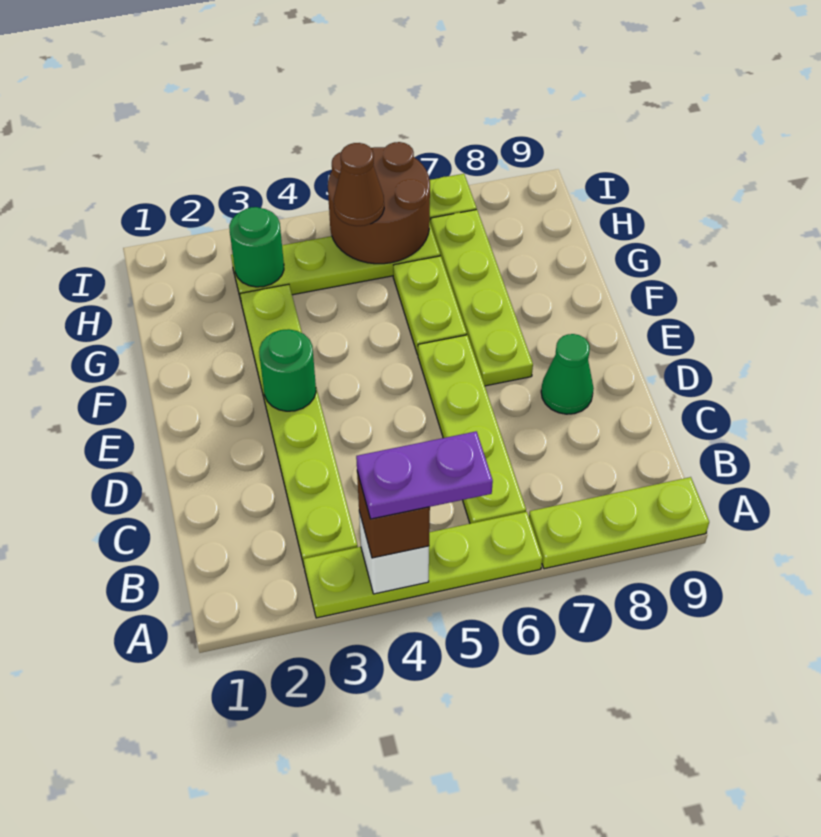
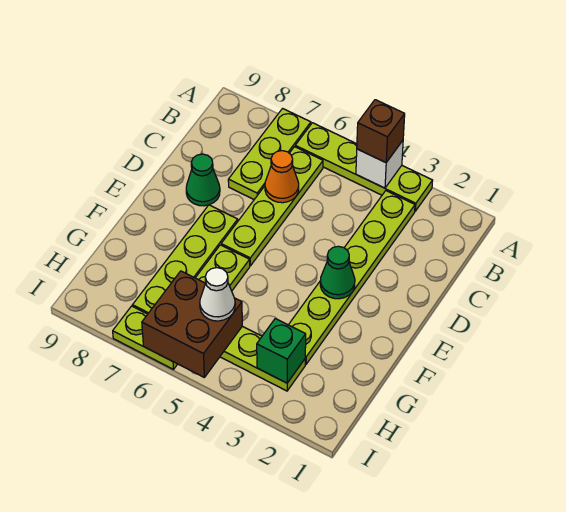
purple plate A4:A5 level 4 -> none
lime plate A7:A9 level 1 -> lime plate A7:C7 level 1
none -> orange cone C6 level 2
green round brick E3 level 2 -> green cone E3 level 2
green round brick H3 level 2 -> green brick H3 level 2
brown round brick H5:I6 level 2 -> brown brick H5:I6 level 2
brown cone H5 level 3 -> white cone H5 level 3

